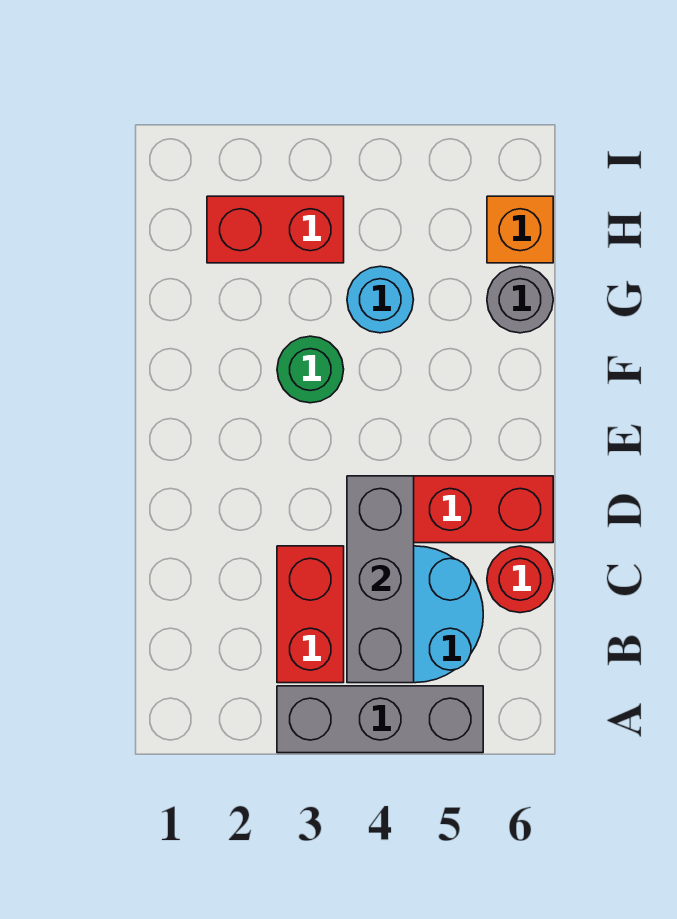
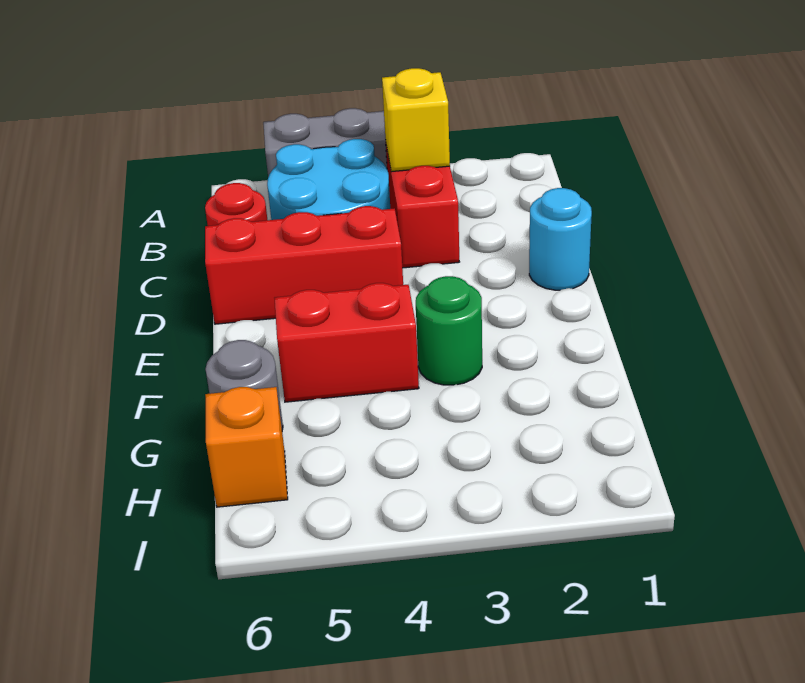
none -> yellow brick B3 level 2
grey brick B4:D4 level 2 -> none
cyan round brick G4 level 1 -> cyan round brick D1 level 1
red brick H2:H3 level 1 -> red brick F4:F5 level 1

